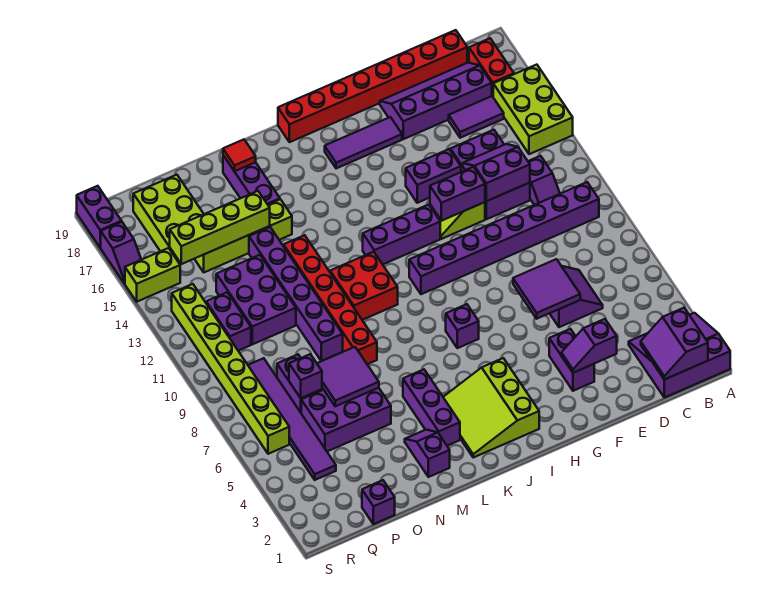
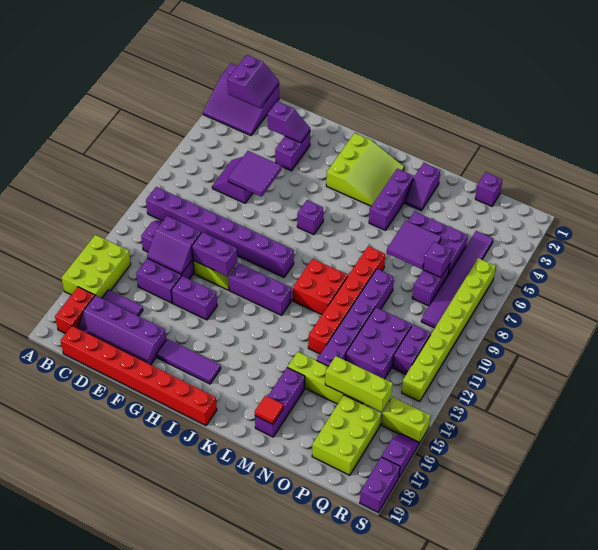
lime brick N15:Q15 level 2 -> lime brick O15:Q15 level 2

